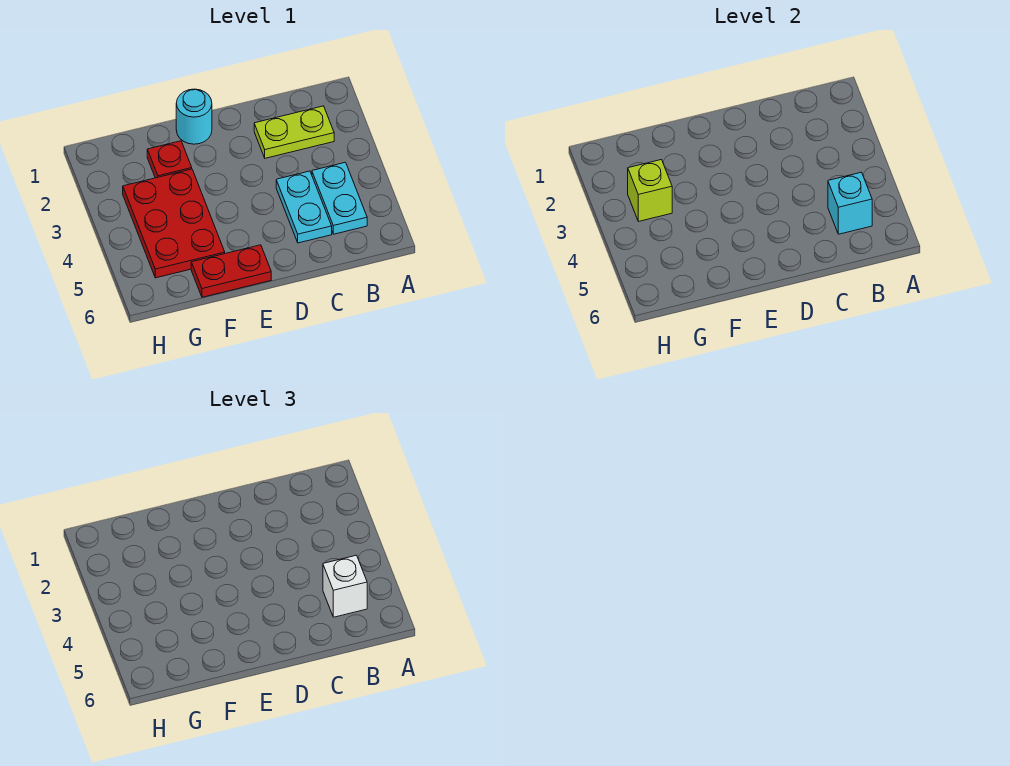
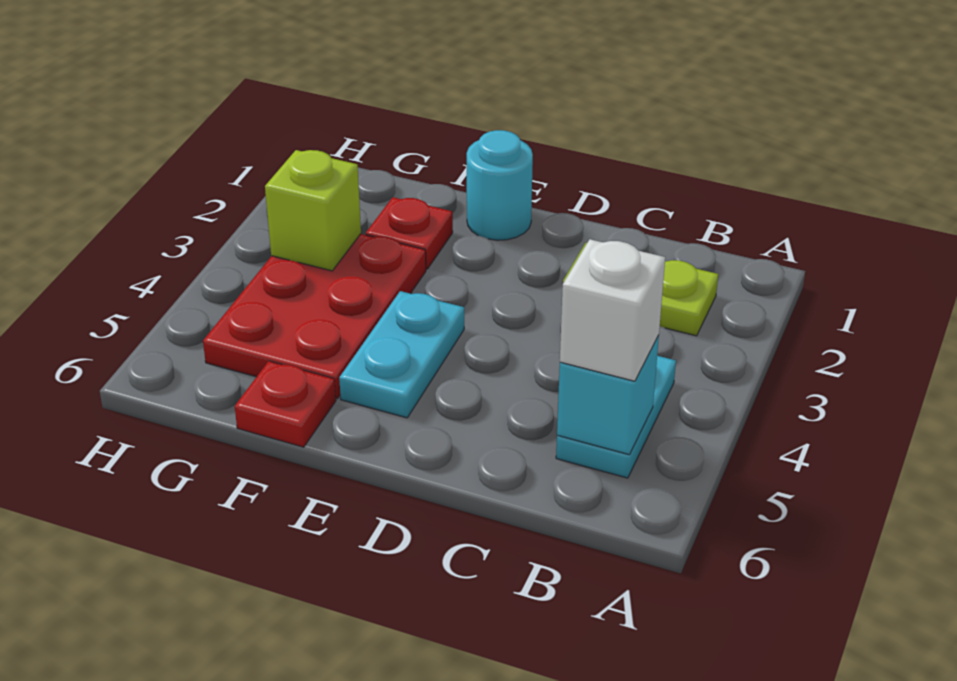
cyan plate C4:C5 level 1 -> cyan plate E4:E5 level 1
red plate E6:F6 level 1 -> red plate F6 level 1

